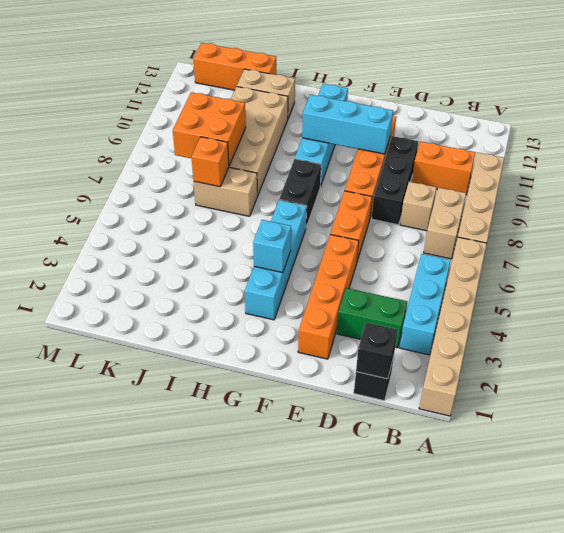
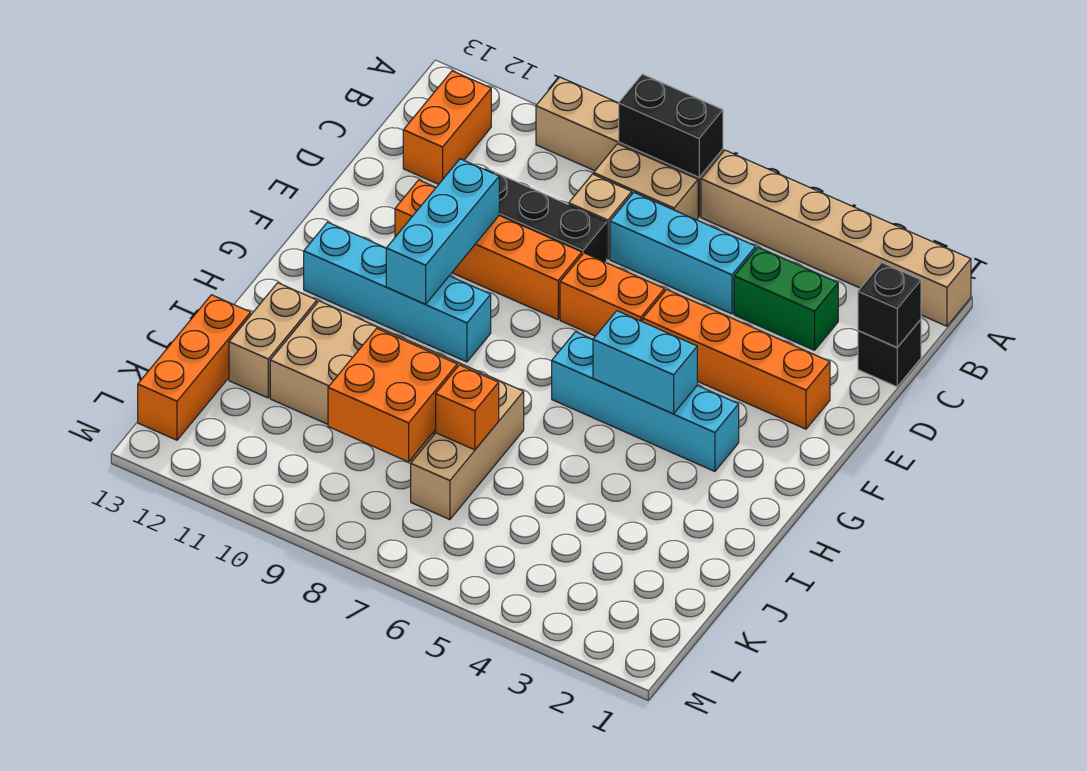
cyan brick B3:B5 level 1 -> cyan brick C5:C7 level 1
orange brick B10:C10 level 1 -> orange brick B12:C12 level 1
green brick C3:D3 level 1 -> green brick C3:C4 level 1
cyan brick G4 level 2 -> cyan brick G4:G5 level 2
black brick G7:G8 level 1 -> black brick A7:A8 level 2
tan brick I7:J7 level 1 -> tan brick I7:K7 level 1

